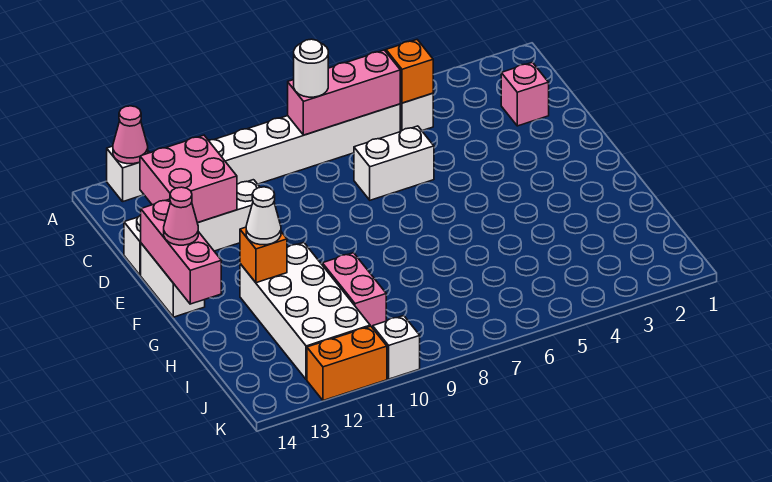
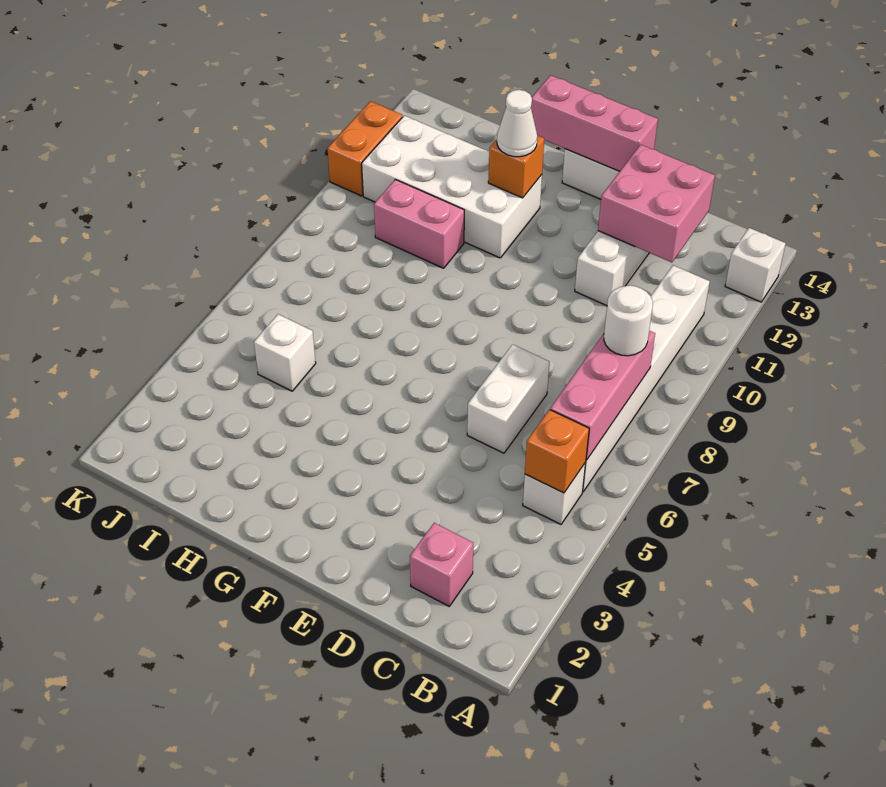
pink cone A13 level 2 -> none
pink cone F14 level 3 -> none
white brick K10 level 1 -> white brick I5 level 1

